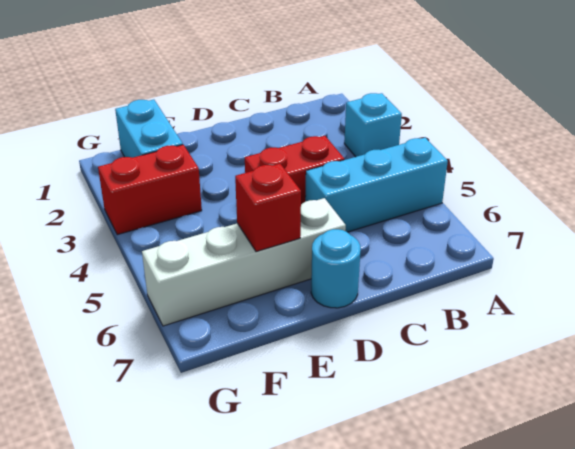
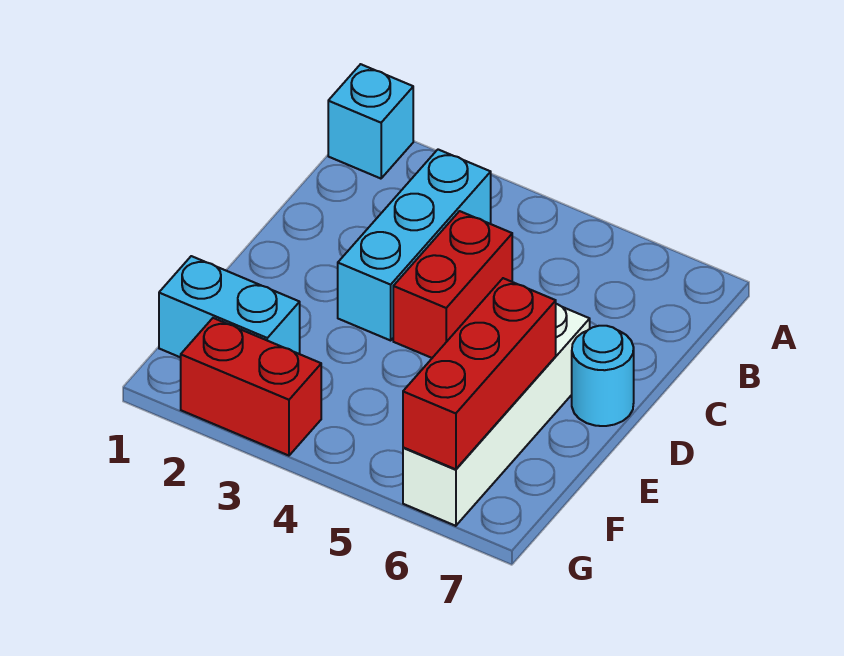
cyan brick A3 level 1 -> cyan brick A1 level 1
cyan brick A5:C5 level 1 -> cyan brick B3:D3 level 1
red brick E6 level 2 -> red brick E6:G6 level 2
red brick F3:G3 level 1 -> red brick G2:G3 level 1

